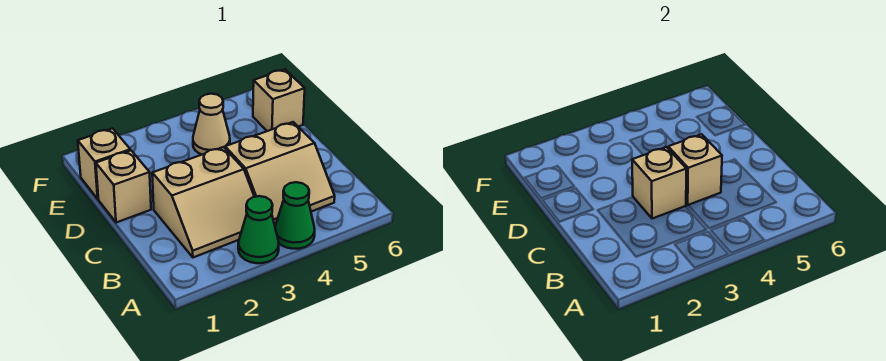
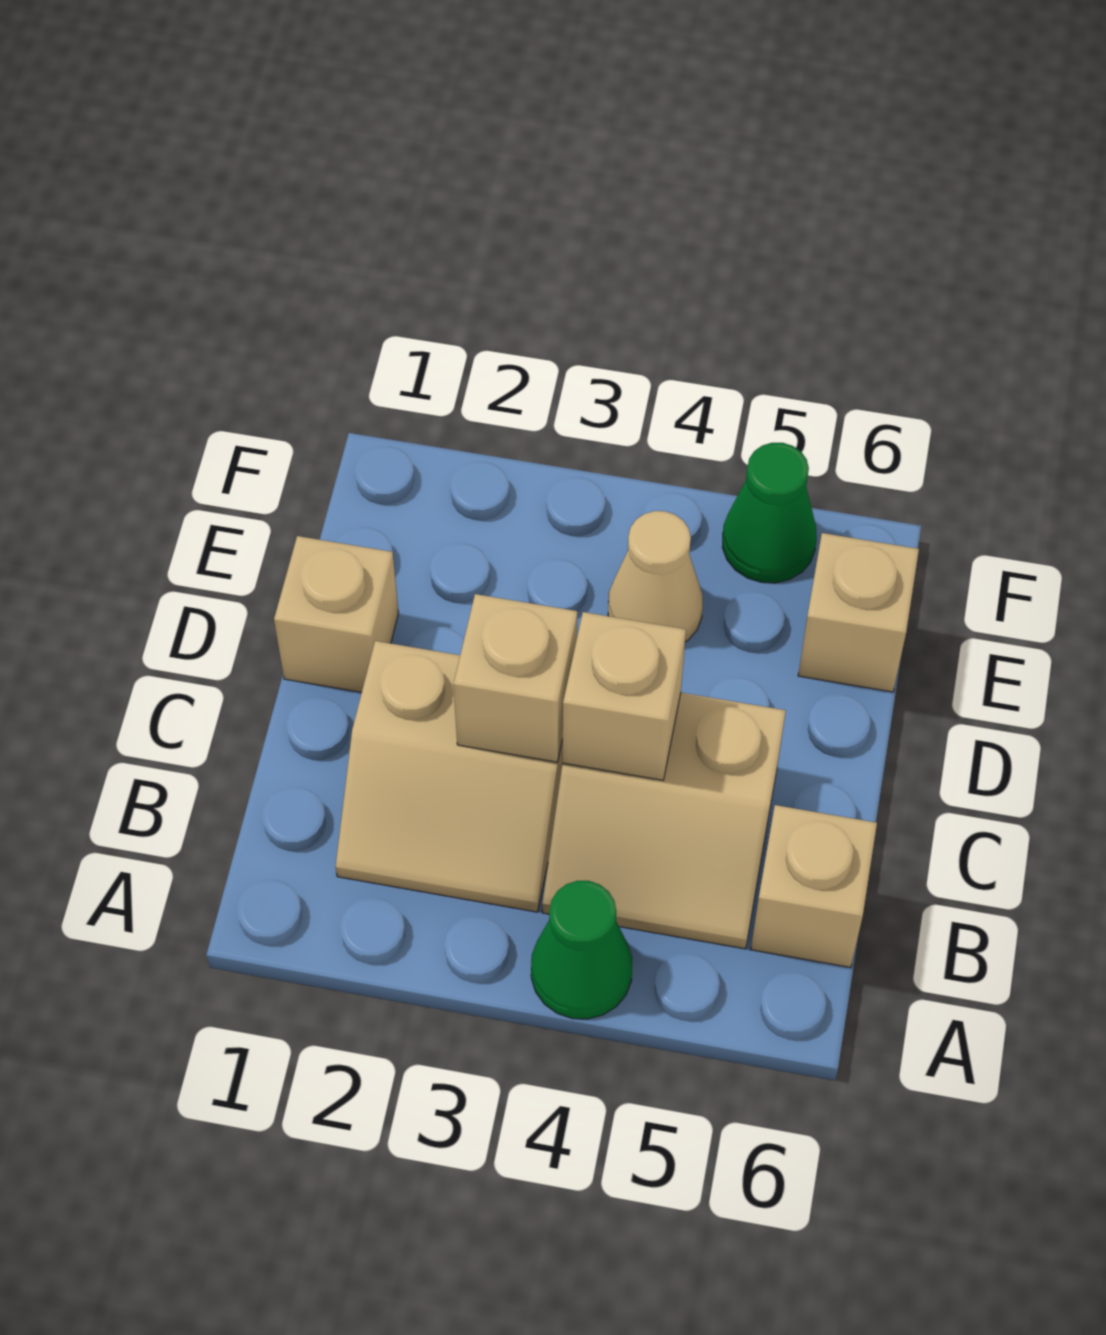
green cone A3 level 1 -> green cone F5 level 1
tan brick E1 level 1 -> tan brick B6 level 1

